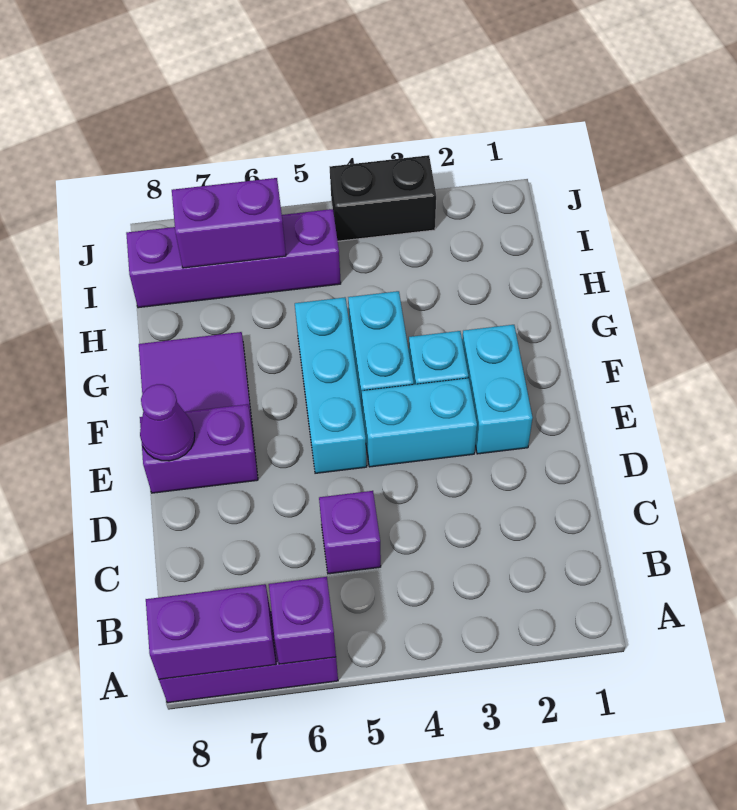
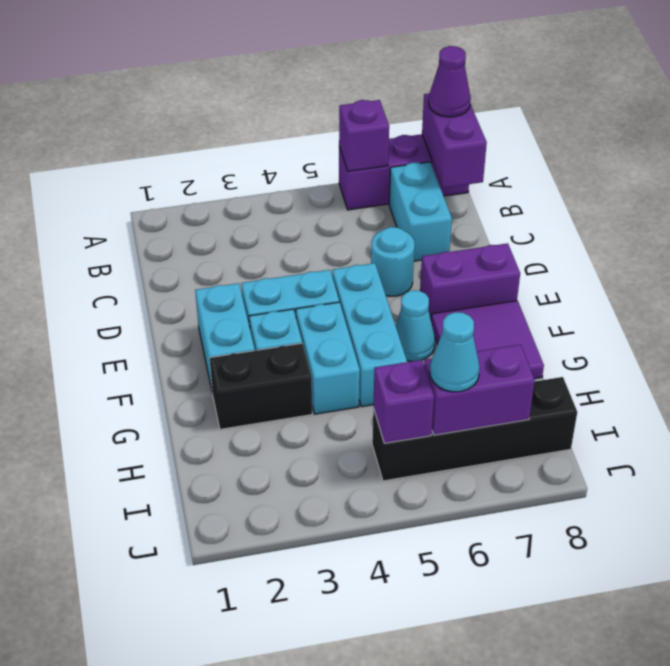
purple brick A7:A8 level 2 -> purple brick A8:B8 level 2
none -> cyan brick B7:C7 level 1
purple brick C5 level 1 -> purple brick I5 level 2
none -> cyan round brick D6 level 1
purple cone E8 level 2 -> purple cone A8 level 3
none -> cyan cone F6 level 1
purple brick I5:I8 level 1 -> black brick I5:I8 level 1
none -> cyan cone I6 level 3
black brick J3:J4 level 1 -> black brick G2:G3 level 1

